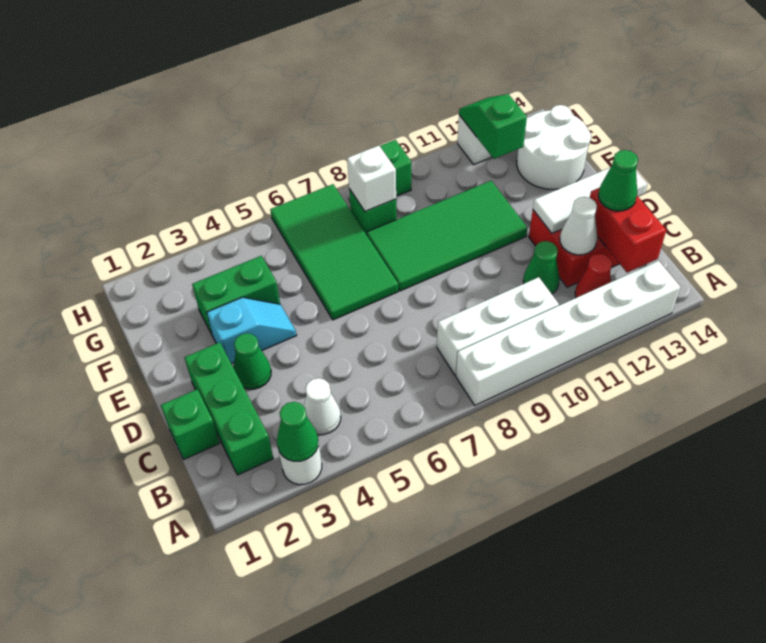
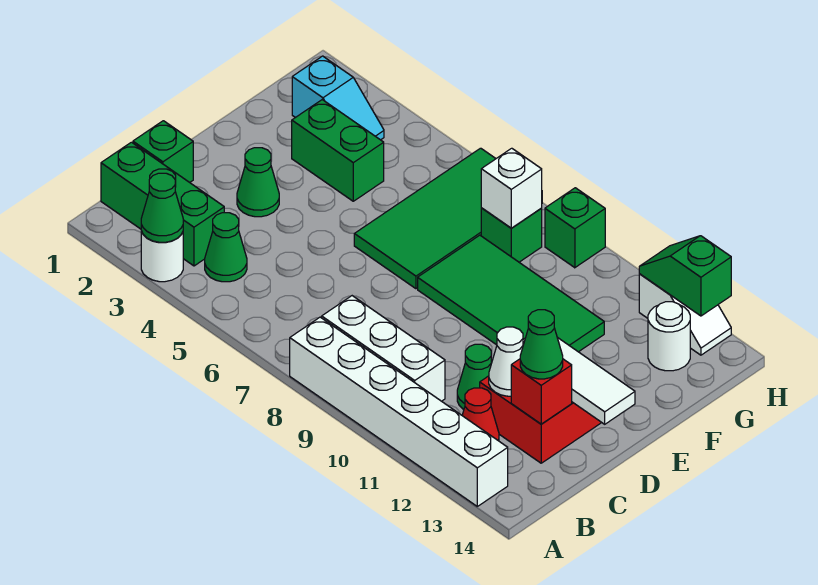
green brick B2:D2 level 1 -> green brick B1:B3 level 1
white cone B4 level 1 -> green cone B4 level 1
red brick B13:C13 level 2 -> red brick C13 level 2
cyan slope E3:E4 level 1 top 3 -> cyan slope G2:G3 level 1 top 2
white round brick F13:G14 level 1 -> white round brick G13 level 1
green slope G12:H12 level 2 top G -> green slope H12:H13 level 2 top 13

